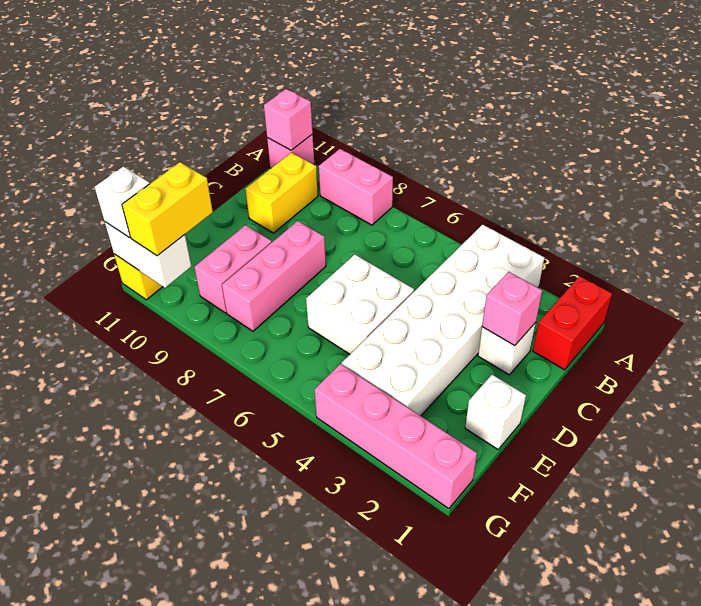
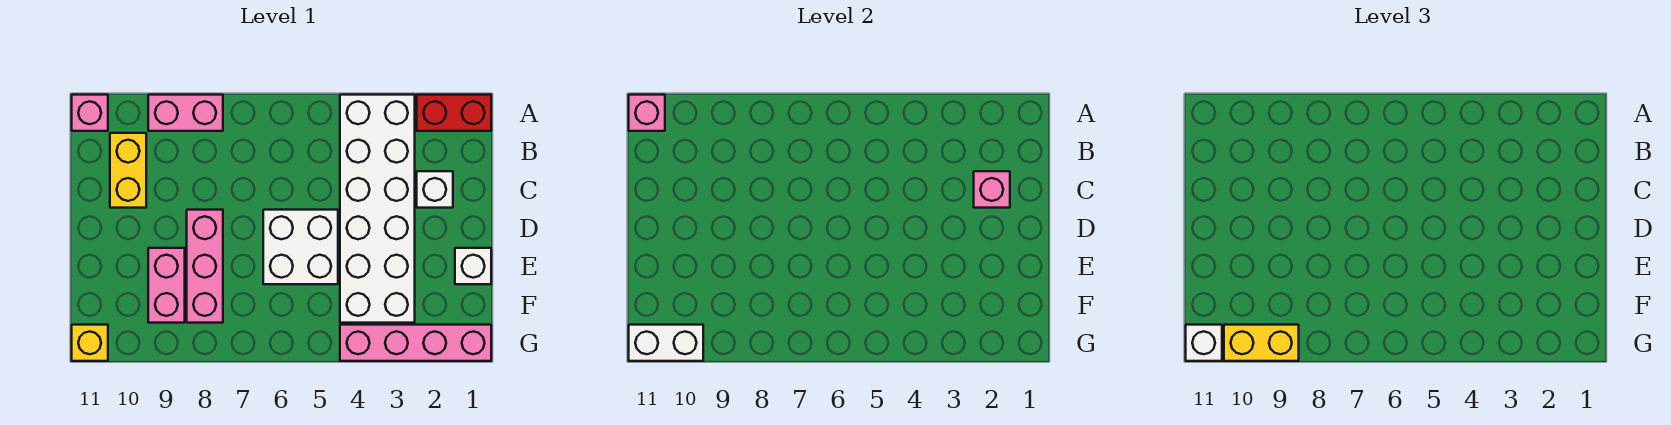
red brick A1:B1 level 1 -> red brick A1:A2 level 1
yellow brick F10:G10 level 3 -> yellow brick G9:G10 level 3

